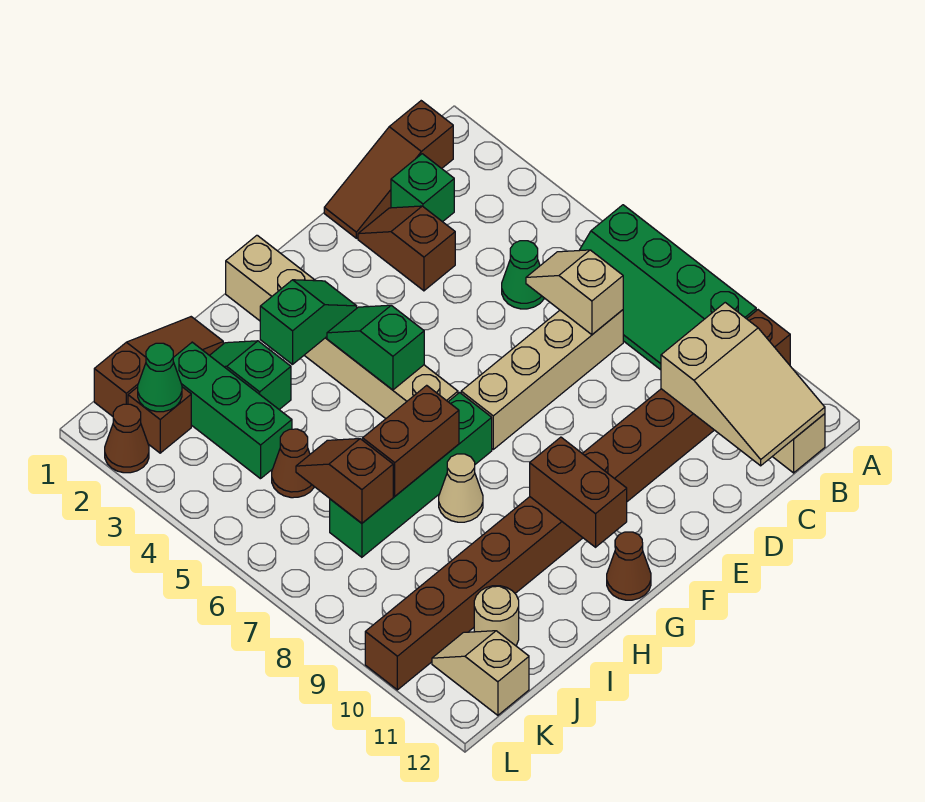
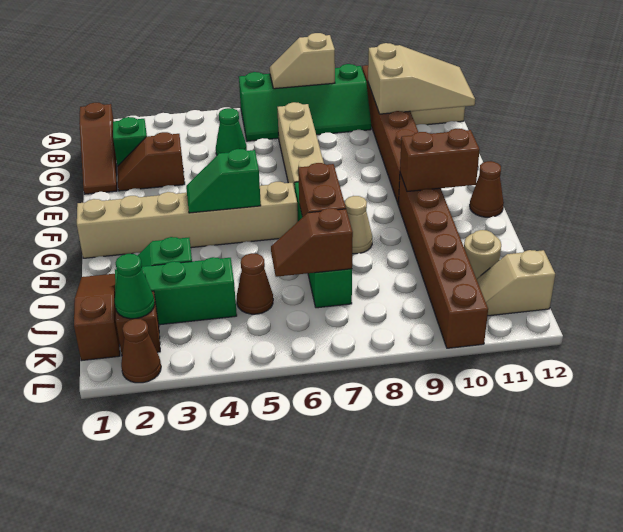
tan slope C6:C7 level 2 top 7 -> tan slope A7:A8 level 2 top 8
green slope G3:H3 level 2 top H -> none

